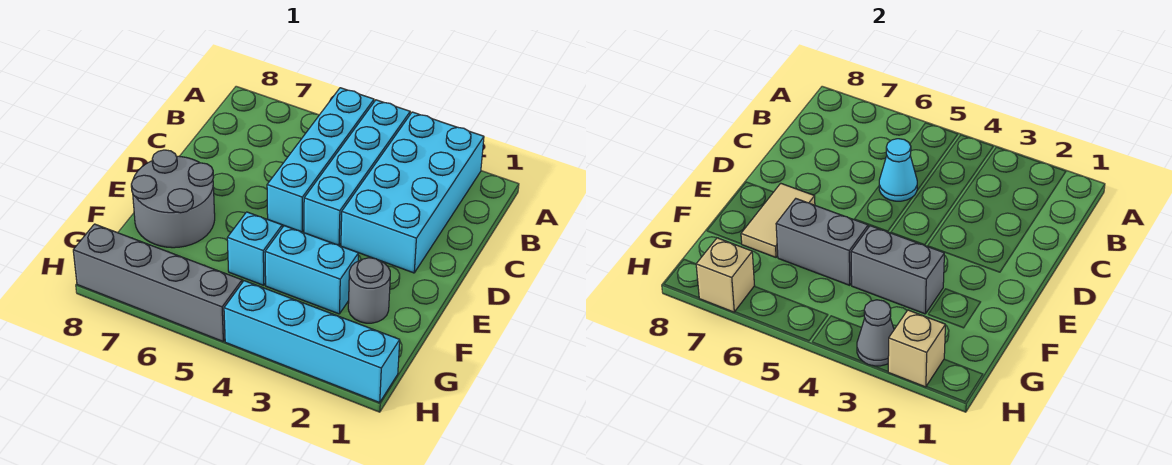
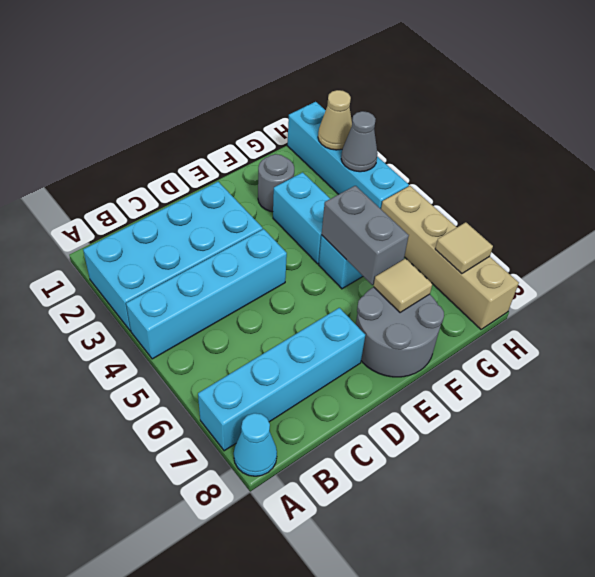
cyan brick A5:D5 level 1 -> cyan brick A7:D7 level 1
cyan cone C5 level 2 -> cyan cone A8 level 1
tan tile E7:F7 level 2 -> tan tile F7 level 2
grey brick F3:F4 level 2 -> none
tan brick H2 level 2 -> tan cone H2 level 2
grey brick H5:H8 level 1 -> tan brick H5:H8 level 1
tan brick H7 level 2 -> tan tile H7 level 2

